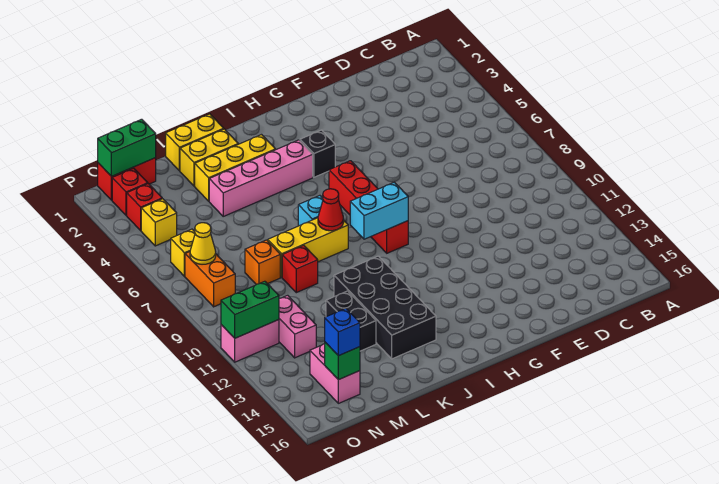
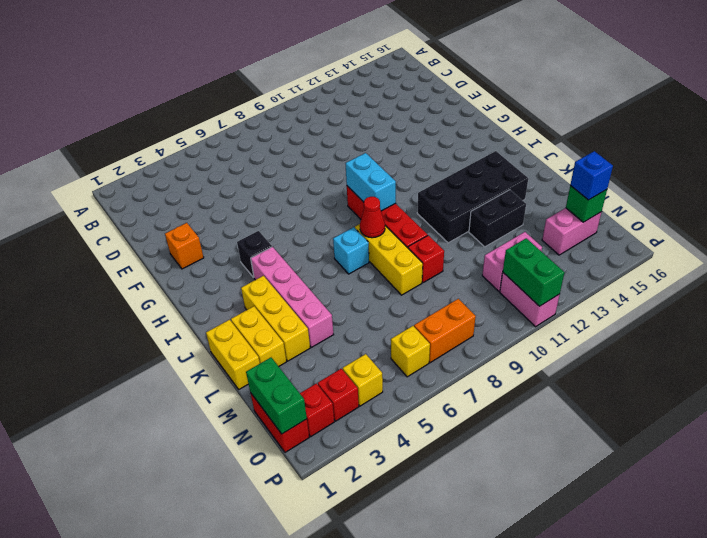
red brick H6:H9 level 1 -> red brick H9:K9 level 1
orange brick M8 level 1 -> orange brick F2 level 1
yellow cone O7 level 2 -> none

